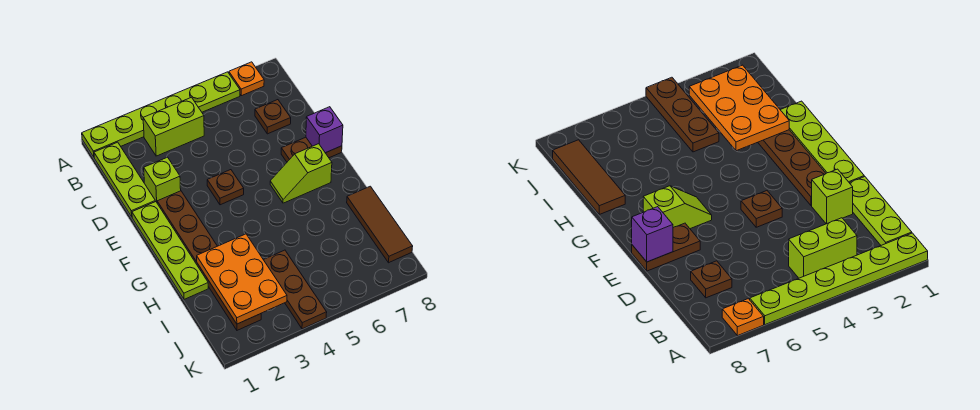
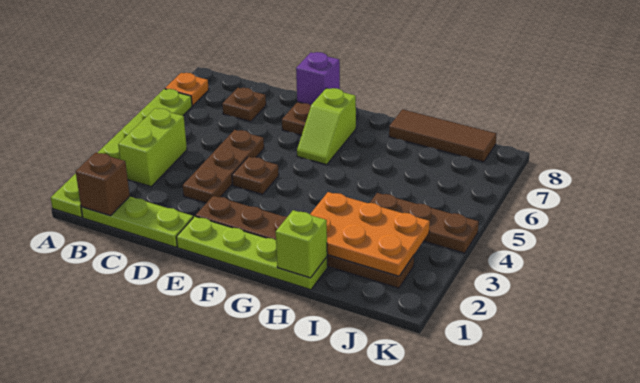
none -> brown brick B1 level 2
lime brick D2 level 1 -> lime brick H1 level 2
none -> brown plate D3:D5 level 1

